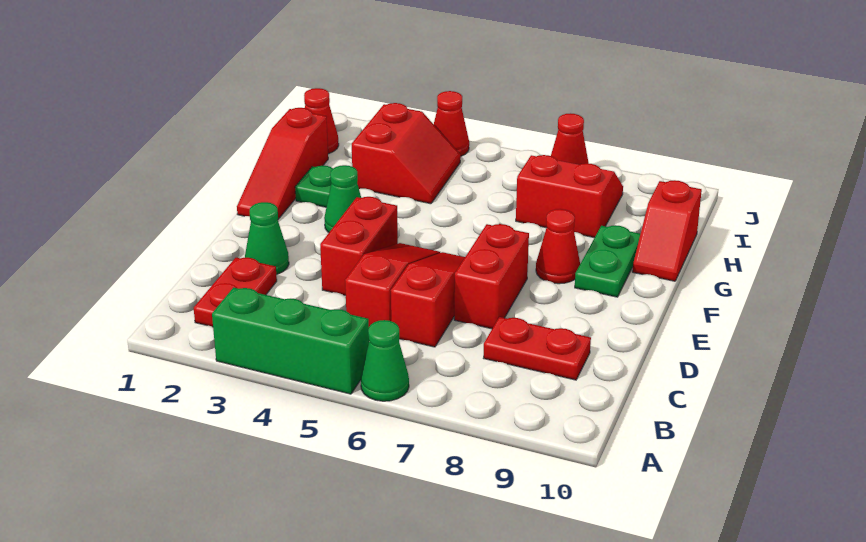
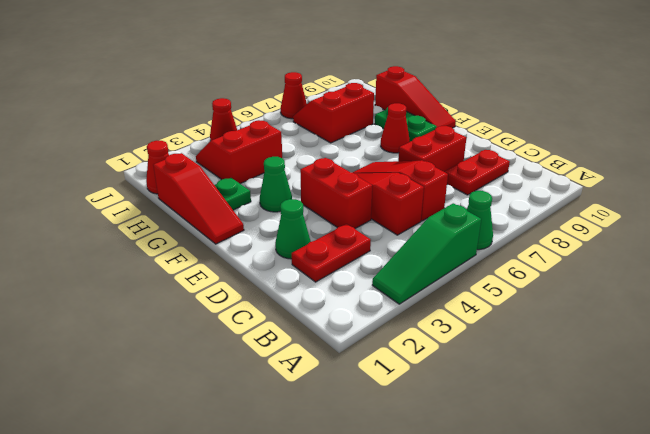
green brick A3:A5 level 1 -> green slope A3:A5 level 1 top 5
red plate B2:C2 level 1 -> red plate C2:C3 level 1
red brick D7:E7 level 1 -> red brick D7:D8 level 1
red slope G10:H10 level 1 top H -> red slope F10:H10 level 1 top H
red slope H3:I4 level 1 top 3 -> red slope H3:I4 level 1 top H

